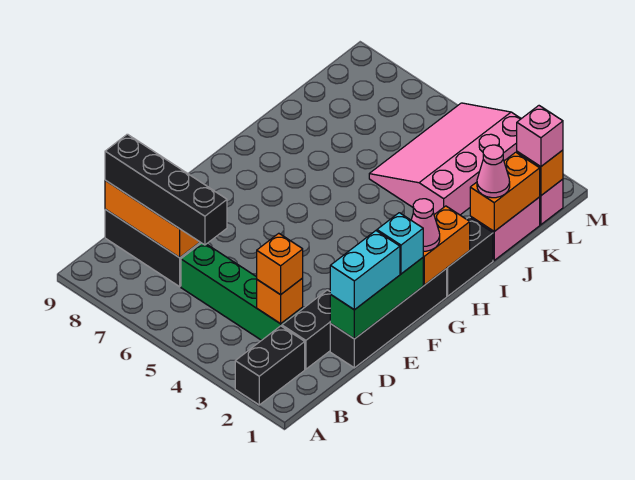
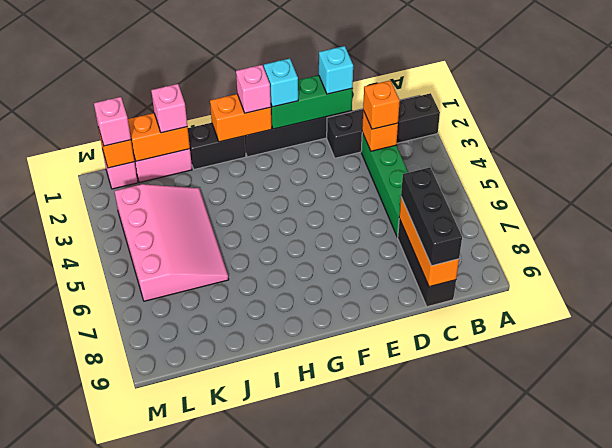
black brick C6:C9 level 3 -> black brick C7:C9 level 3
cyan brick D1:E1 level 3 -> cyan brick D1 level 3
pink cone G1 level 3 -> pink brick G1 level 3
pink cone J1 level 3 -> pink brick J1 level 3
pink slope J3:M5 level 1 top 3 -> pink slope J3:L6 level 1 top L

